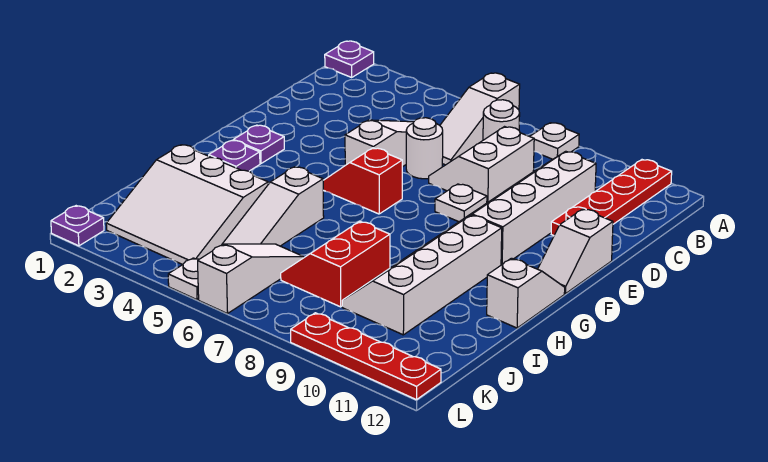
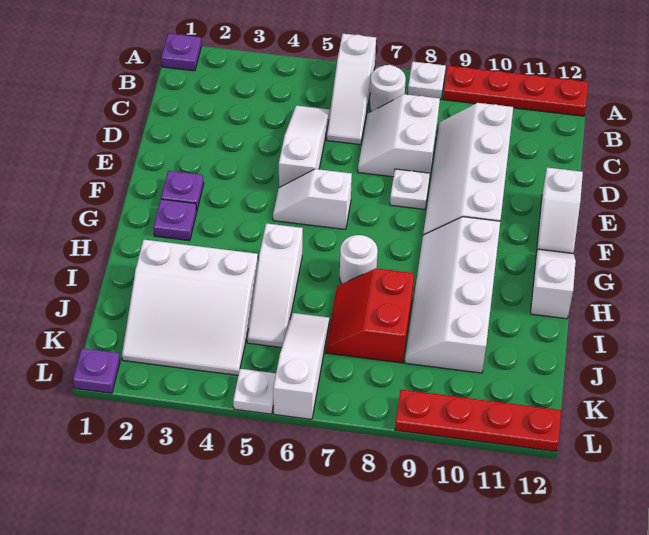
red plate A11:D11 level 1 -> red plate A9:A12 level 1
white round brick D6 level 1 -> white round brick H7 level 1
red slope F5:F6 level 1 top 6 -> white slope F5:F6 level 1 top 6

